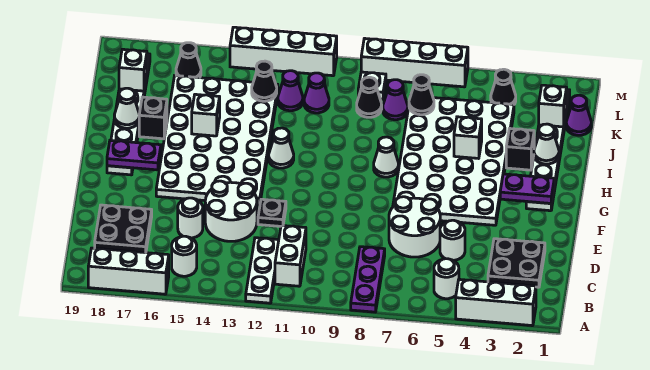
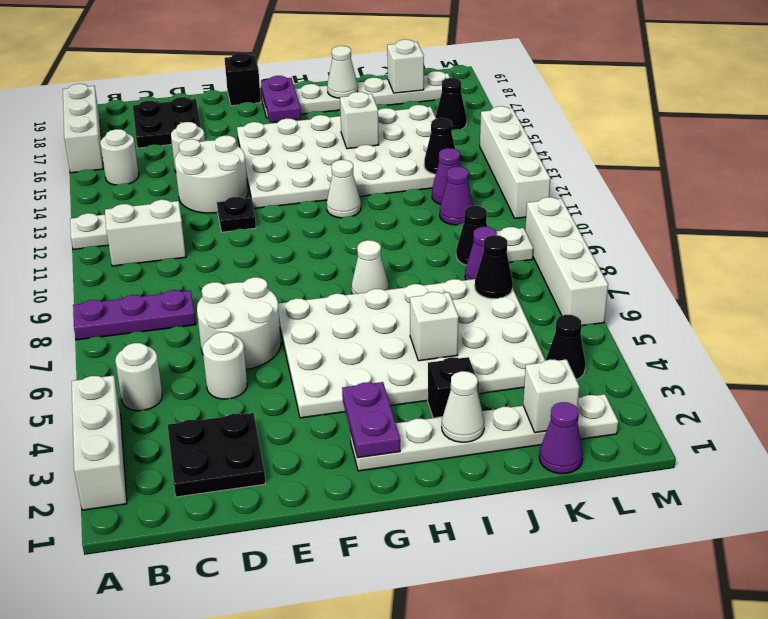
black brick I17 level 1 -> black brick F19 level 1

